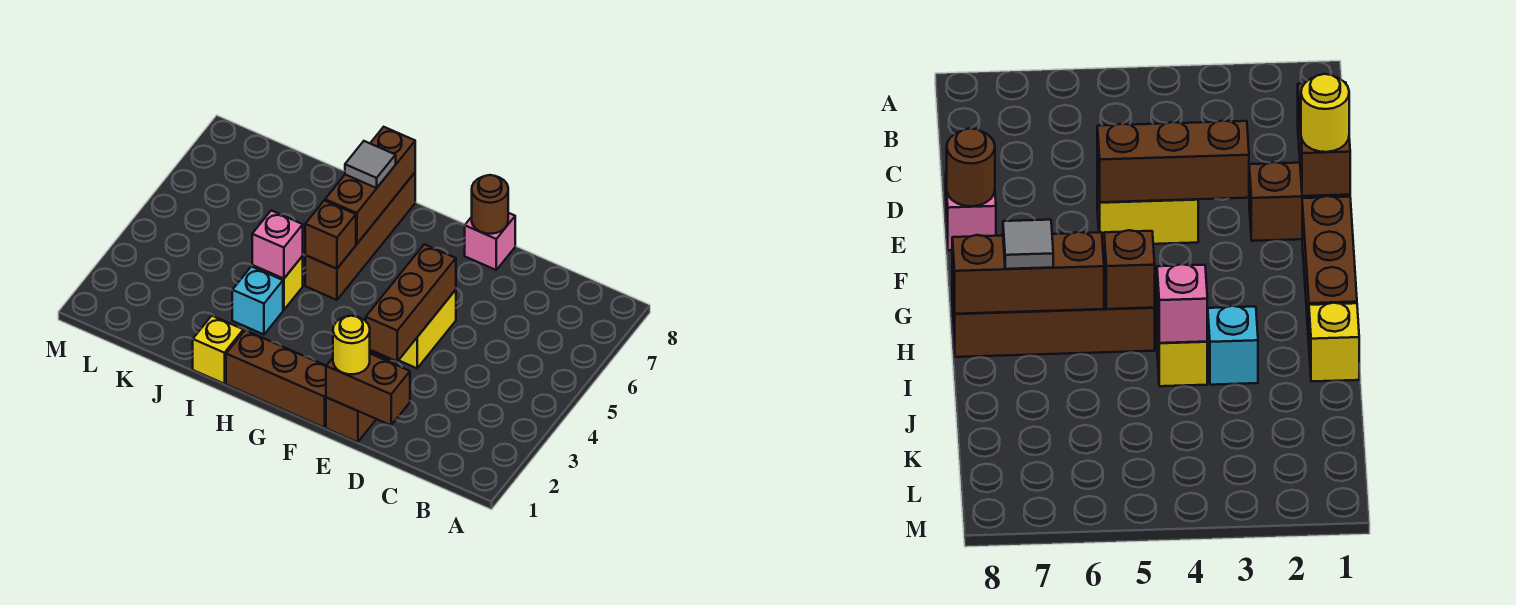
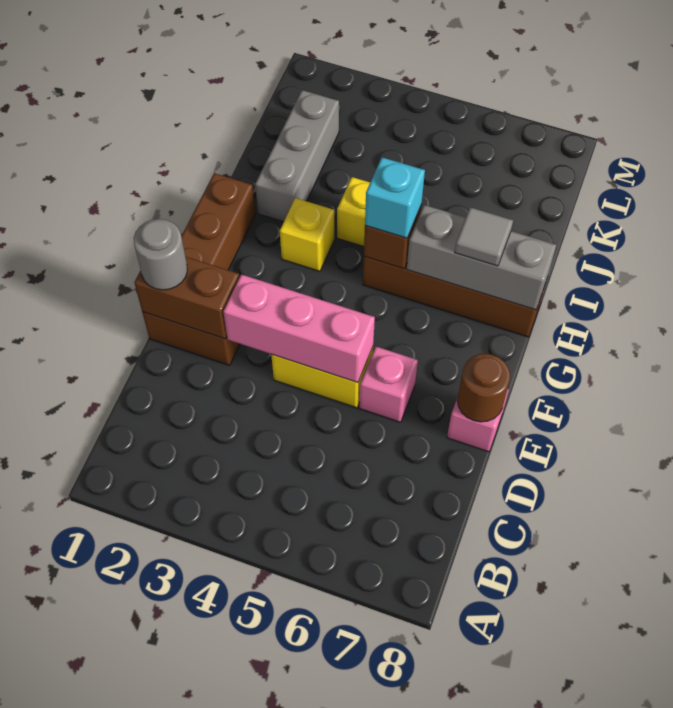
brown brick D1:E1 level 2 -> brown brick E1:E2 level 2
yellow round brick E1 level 3 -> grey round brick E1 level 3
brown brick E3:E5 level 2 -> pink brick E3:E5 level 2
brown brick H6:H8 level 2 -> grey brick H6:H8 level 2
yellow brick I1 level 1 -> yellow brick H3 level 1
none -> grey brick I2:K2 level 1
cyan brick I3 level 1 -> cyan brick H5 level 3
pink brick I4 level 2 -> pink brick E6 level 1

